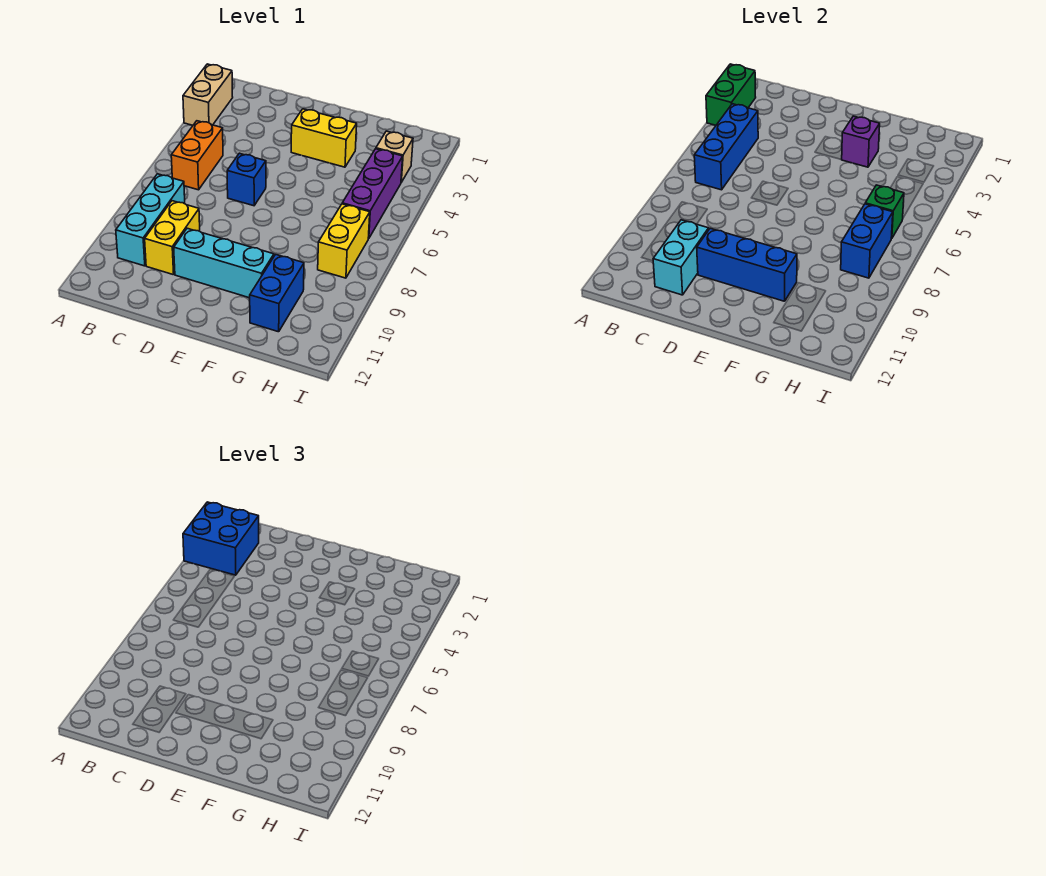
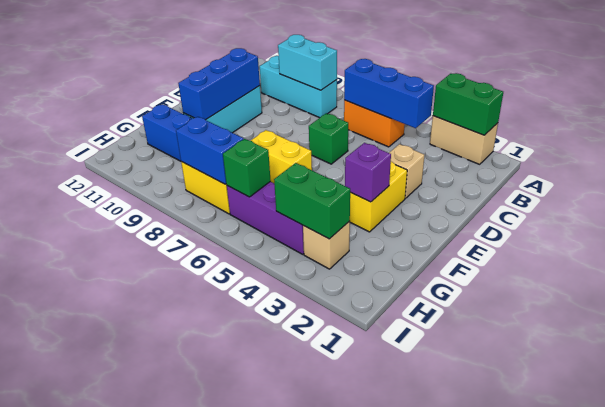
blue brick A2:B3 level 3 -> none
yellow brick C9:C10 level 1 -> yellow brick F6:F7 level 1
cyan brick C10:C11 level 2 -> cyan brick B8:B9 level 2
none -> tan brick D3 level 1
blue brick D6 level 1 -> green brick D6 level 1
none -> green brick H3:H4 level 2

